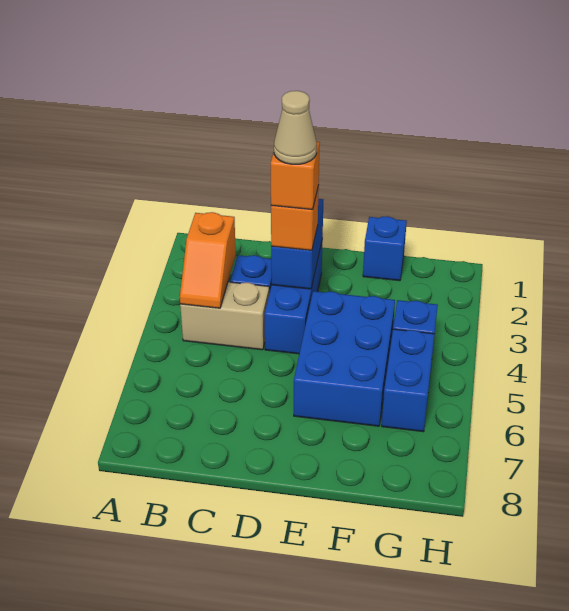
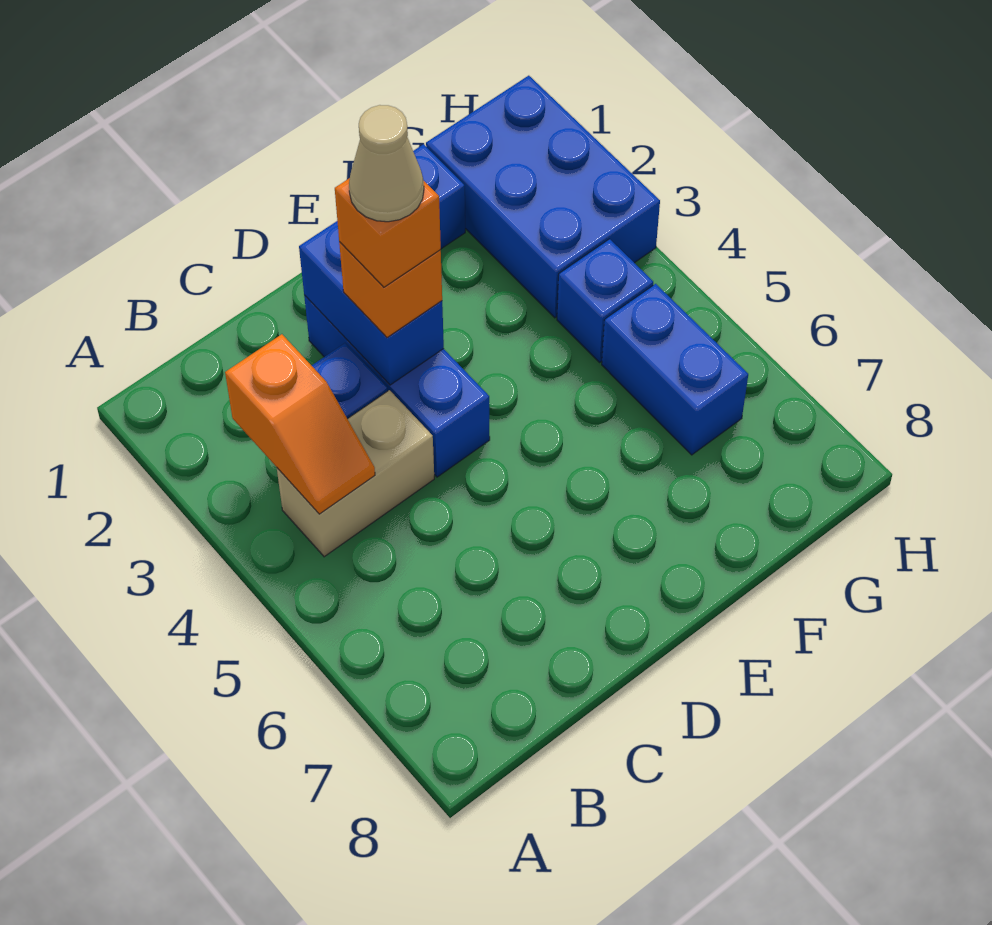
blue brick E4:F6 level 1 -> blue brick G1:H3 level 1

